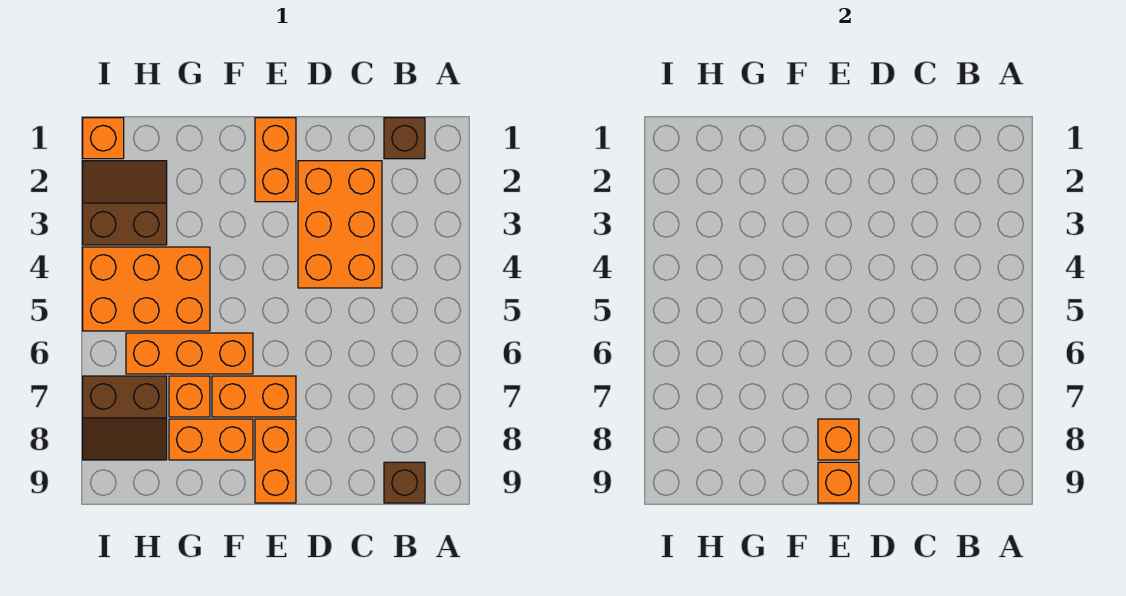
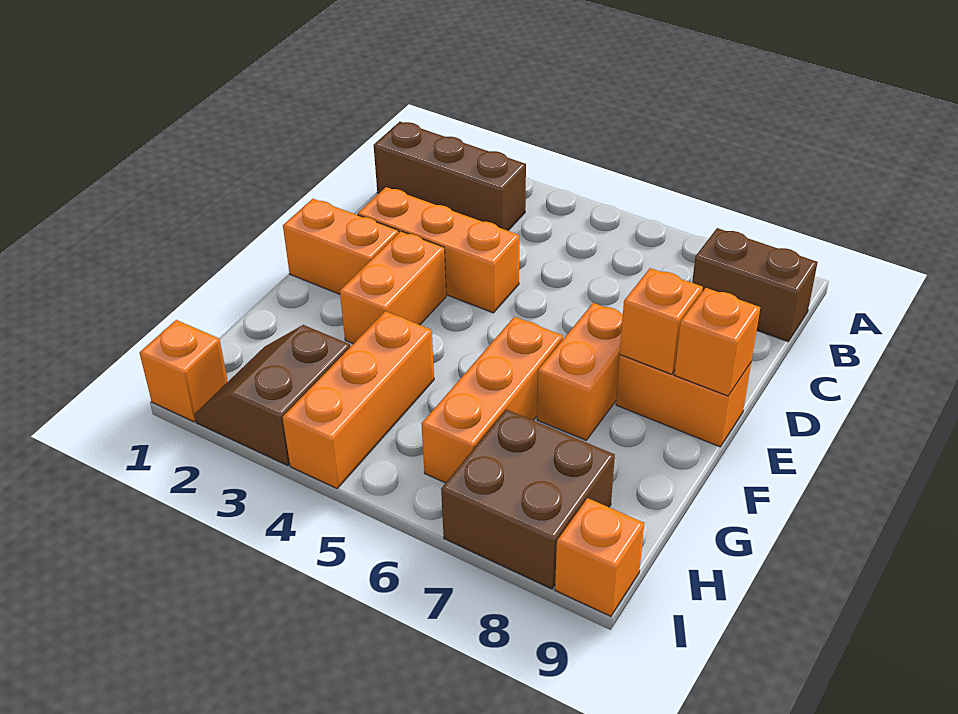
brown brick B1 level 1 -> brown brick B1:B3 level 1
brown brick B9 level 1 -> brown brick B8:B9 level 1
orange brick C2:D4 level 1 -> orange brick D2:D4 level 1
orange brick F8:G8 level 1 -> orange brick E3:F3 level 1
orange brick G4:I5 level 1 -> orange brick G4:I4 level 1
orange brick G7 level 1 -> orange brick I9 level 1
brown slope H7:I8 level 1 top 7 -> brown brick H7:I8 level 1

